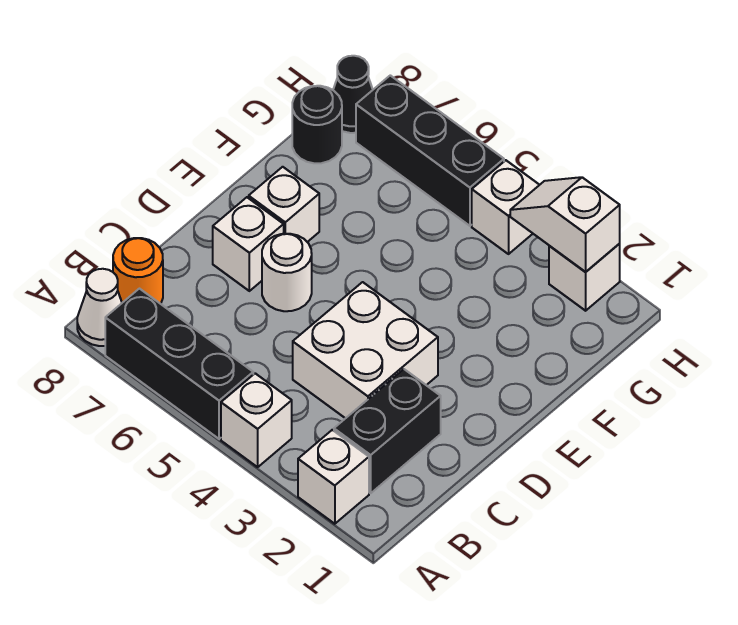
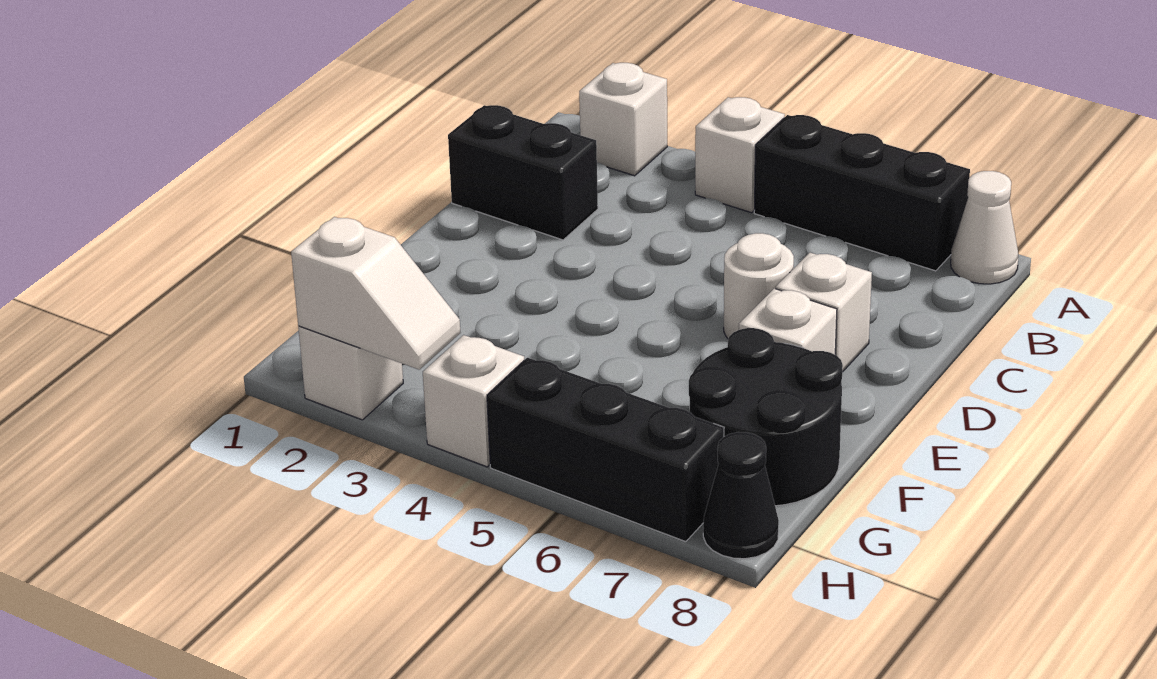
black brick B2:C2 level 1 -> black brick C1:C2 level 1
orange round brick B8 level 1 -> none
white brick C3:D4 level 1 -> none
black round brick G8 level 1 -> black round brick F7:G8 level 1

